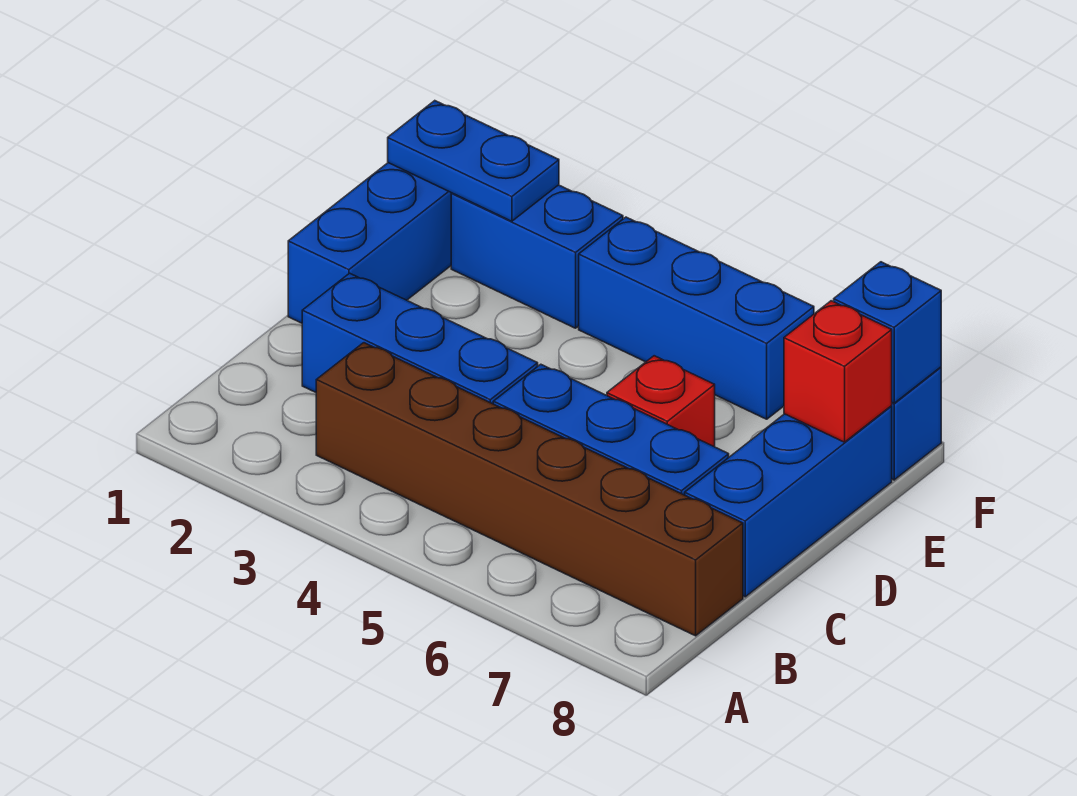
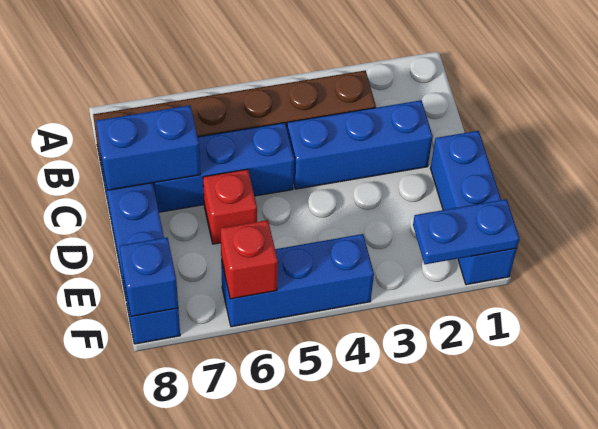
red brick E8 level 2 -> red brick F6 level 2
blue brick F2:F3 level 1 -> blue brick C7:C8 level 2

